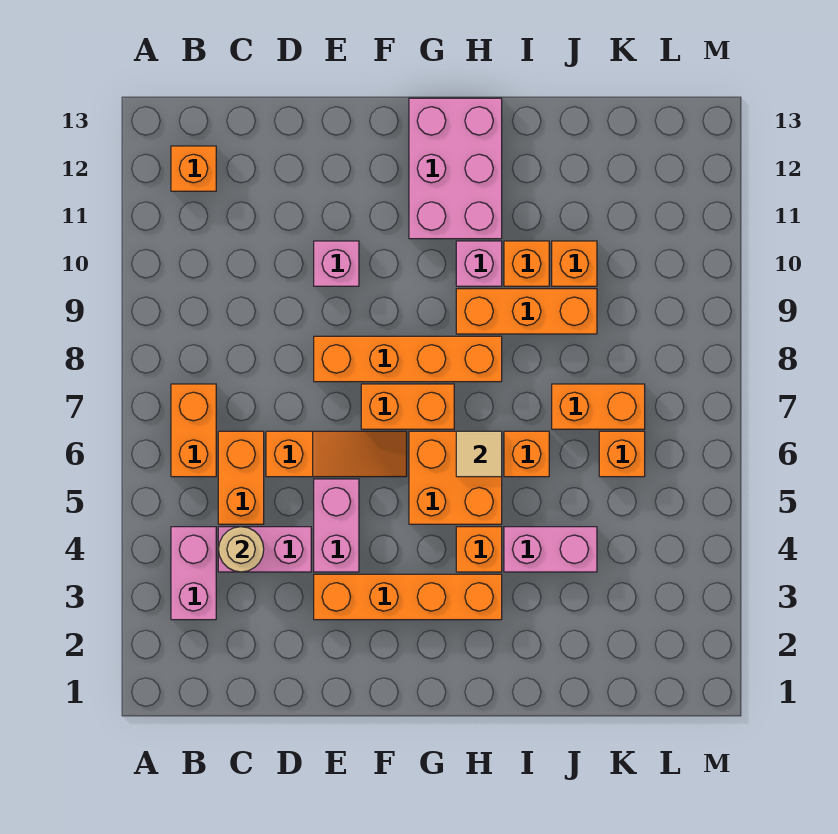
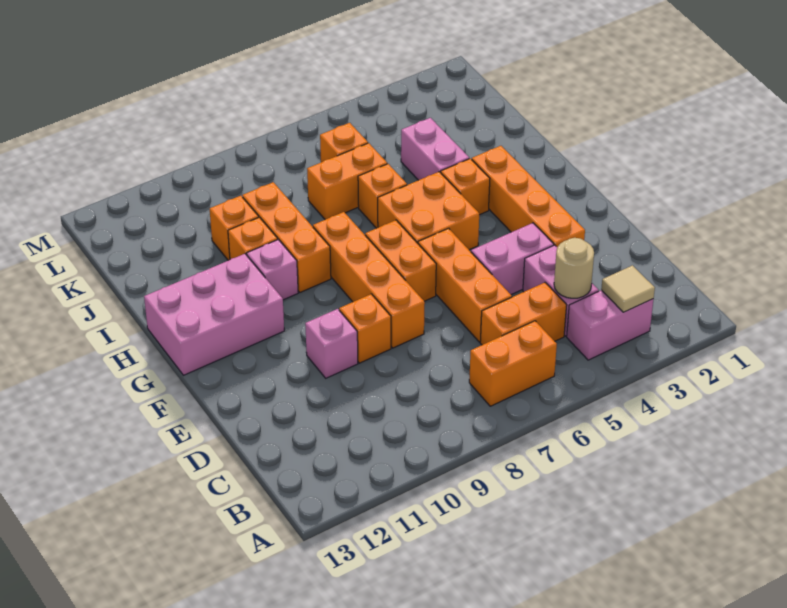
orange brick B12 level 1 -> orange brick E9 level 1
orange slope D6:F6 level 1 top D -> orange brick D6:F6 level 1
tan tile H6 level 2 -> tan tile B3 level 2
orange brick J7:K7 level 1 -> orange brick J6:J7 level 1

